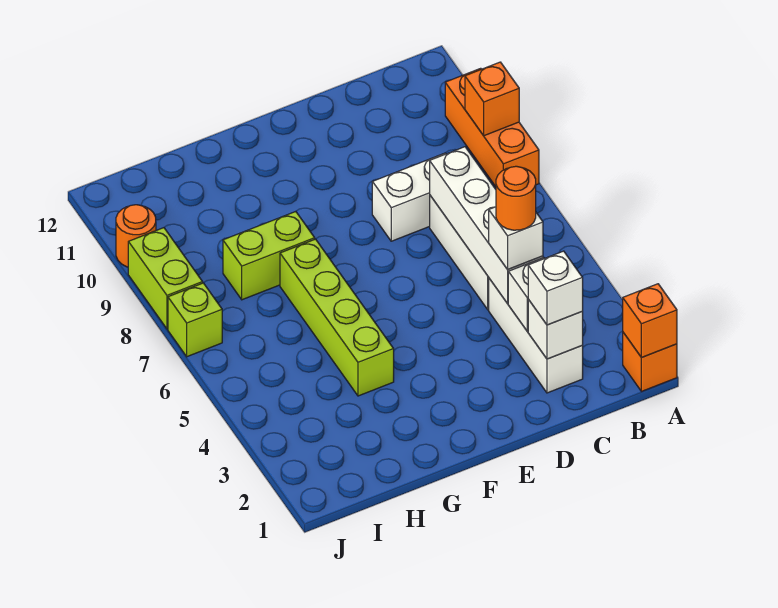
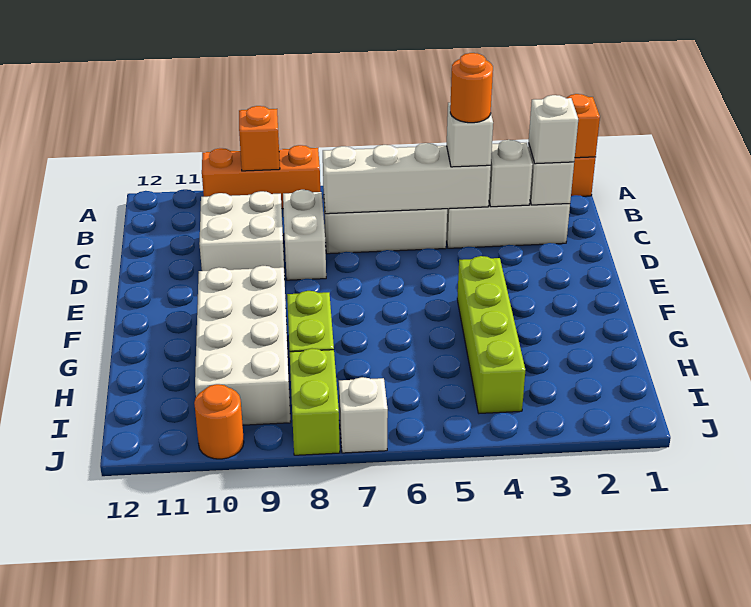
none -> white brick C9:D10 level 1
none -> white brick F9:I10 level 1
lime brick G4:G7 level 1 -> lime brick F4:I4 level 1
lime brick J7 level 1 -> white brick J7 level 1
lime brick J8:J9 level 1 -> lime brick I8:J8 level 1

